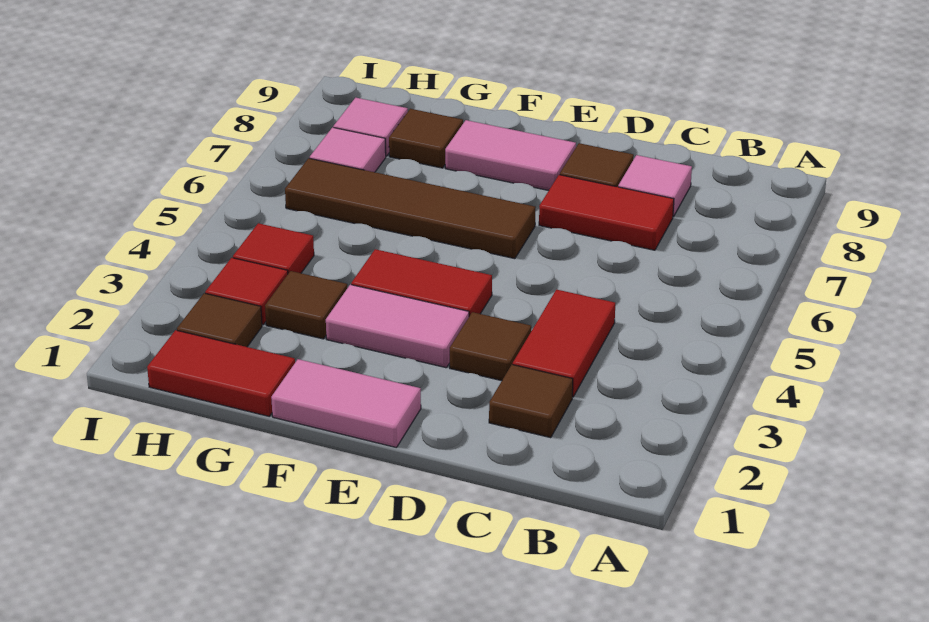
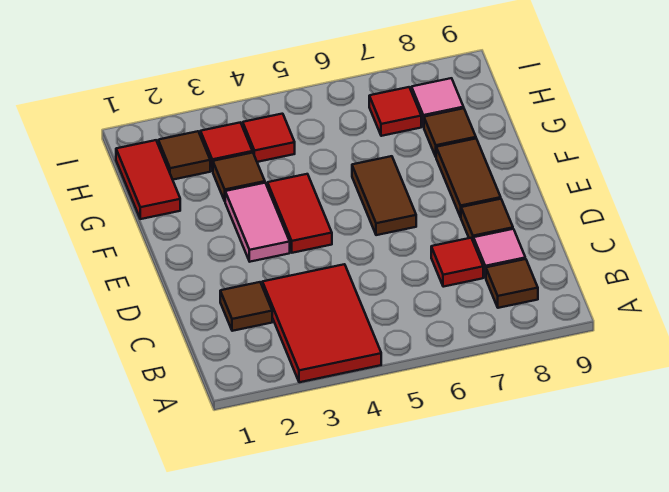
red tile C3:C4 level 1 -> red tile A3:C4 level 1
red tile C7:D7 level 1 -> red tile C7 level 1
brown tile D3 level 1 -> brown tile B8 level 1
pink tile E1:F1 level 1 -> none
brown tile E6:H6 level 1 -> brown tile E6:F6 level 1
pink tile E8:F8 level 1 -> brown tile E8:F8 level 1
pink tile H7 level 1 -> red tile H7 level 1

